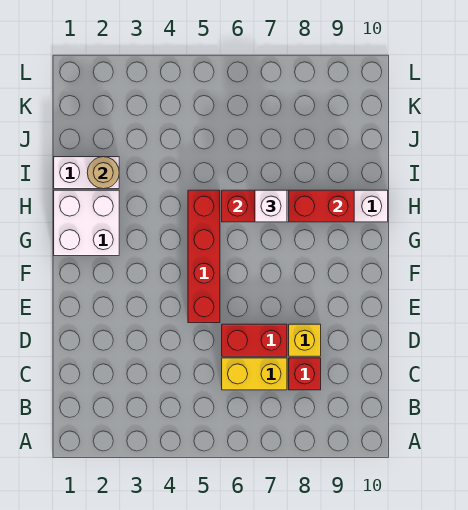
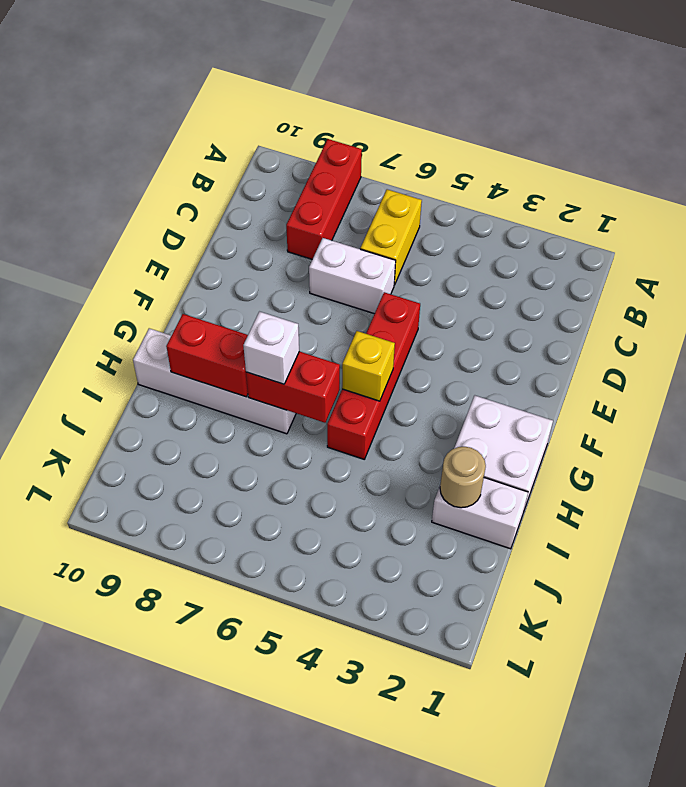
yellow brick C6:C7 level 1 -> yellow brick B6:C6 level 1
red brick C8 level 1 -> red brick A8:C8 level 1
red brick D6:D7 level 1 -> white brick D6:D7 level 1
yellow brick D8 level 1 -> yellow brick G5 level 2

